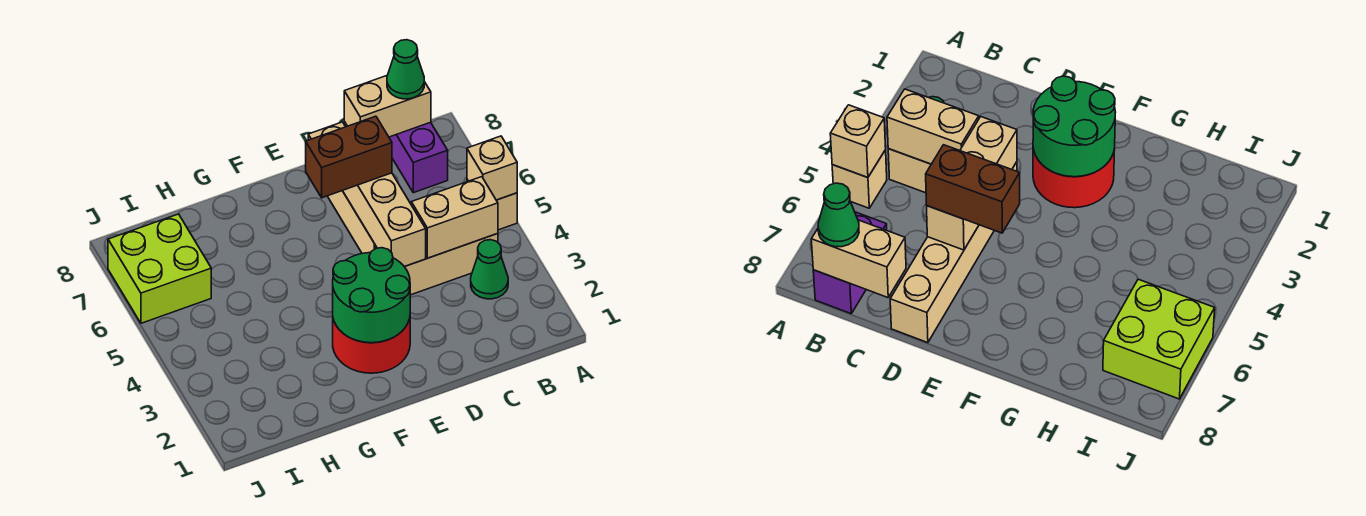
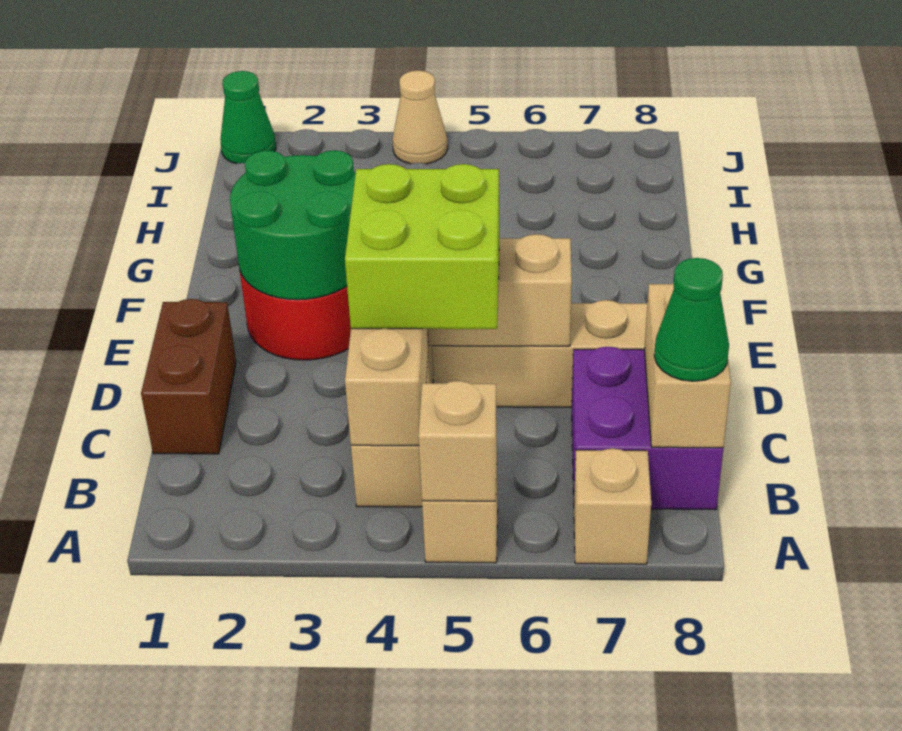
none -> tan brick A7 level 1
green cone B3 level 1 -> green cone J1 level 1
purple brick B7:B8 level 1 -> purple brick B7:C8 level 1
brown brick D6:E6 level 3 -> brown brick C1:D1 level 1
lime brick I6:J7 level 1 -> lime brick C4:D5 level 3
none -> tan cone J4 level 1

